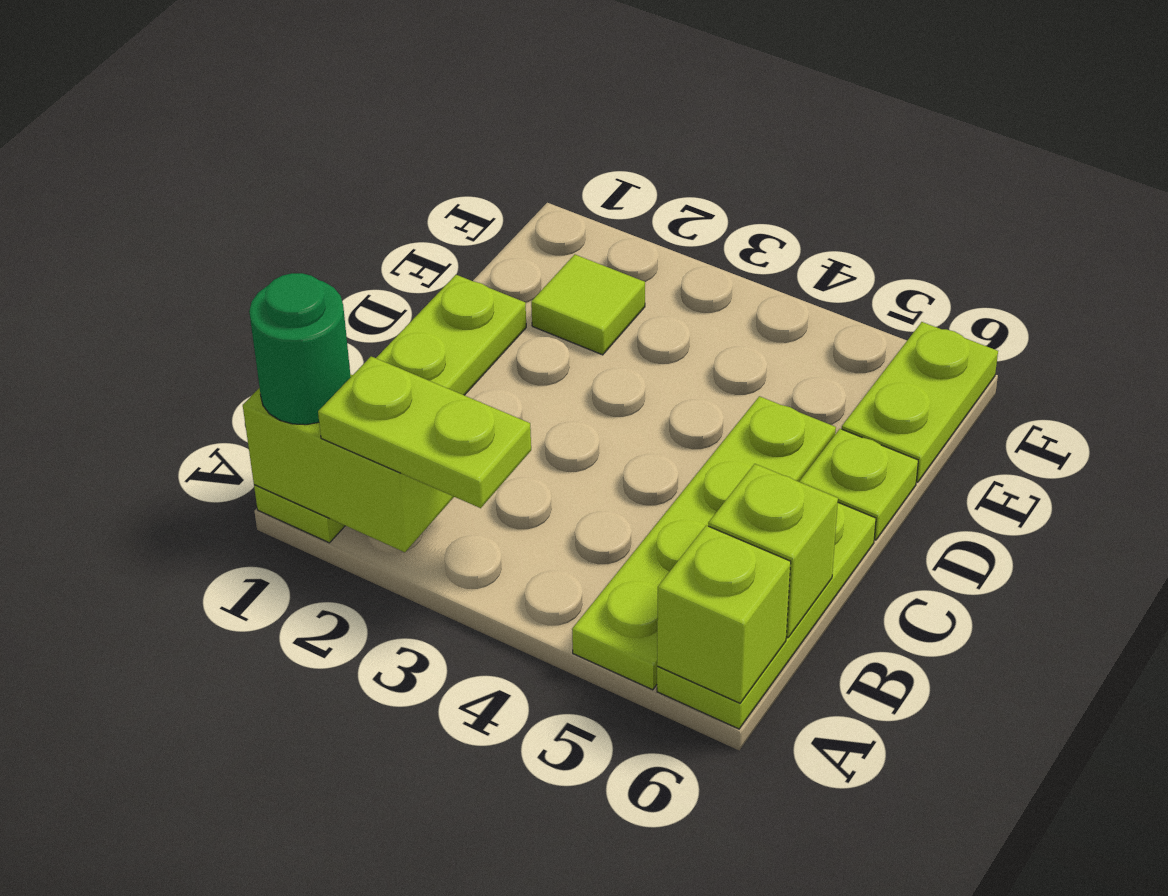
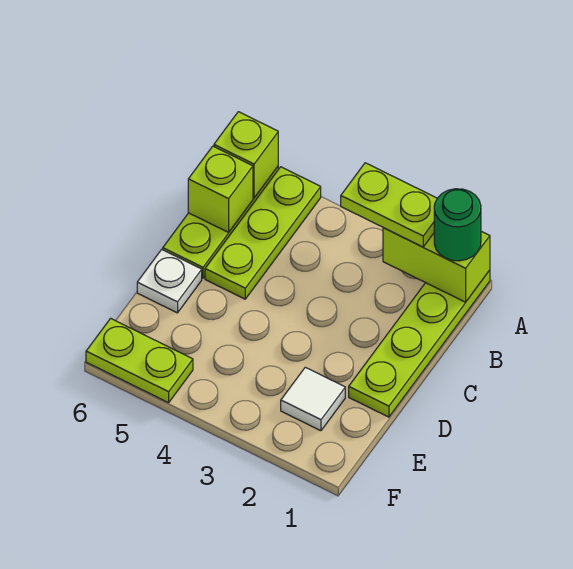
lime plate A5:D5 level 1 -> lime plate A5:C5 level 1
lime plate D6 level 1 -> white plate D6 level 1
lime tile E2 level 1 -> white tile E2 level 1
lime plate E6:F6 level 1 -> lime plate F5:F6 level 1

